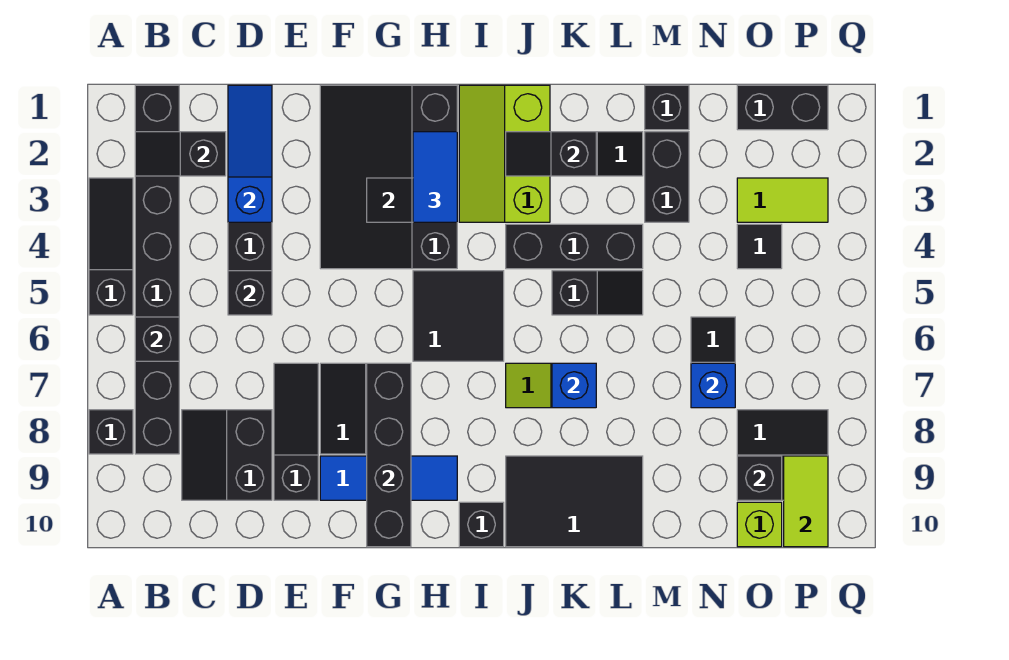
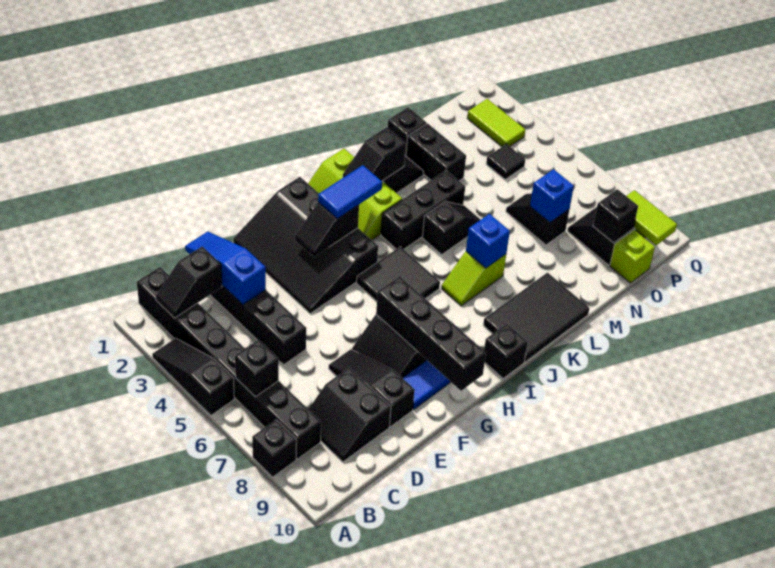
black brick D5 level 2 -> none
blue tile H2:H3 level 3 -> blue tile H3:I3 level 3
black brick O1:P1 level 1 -> none
lime tile O3:P3 level 1 -> lime tile P2:P3 level 1

